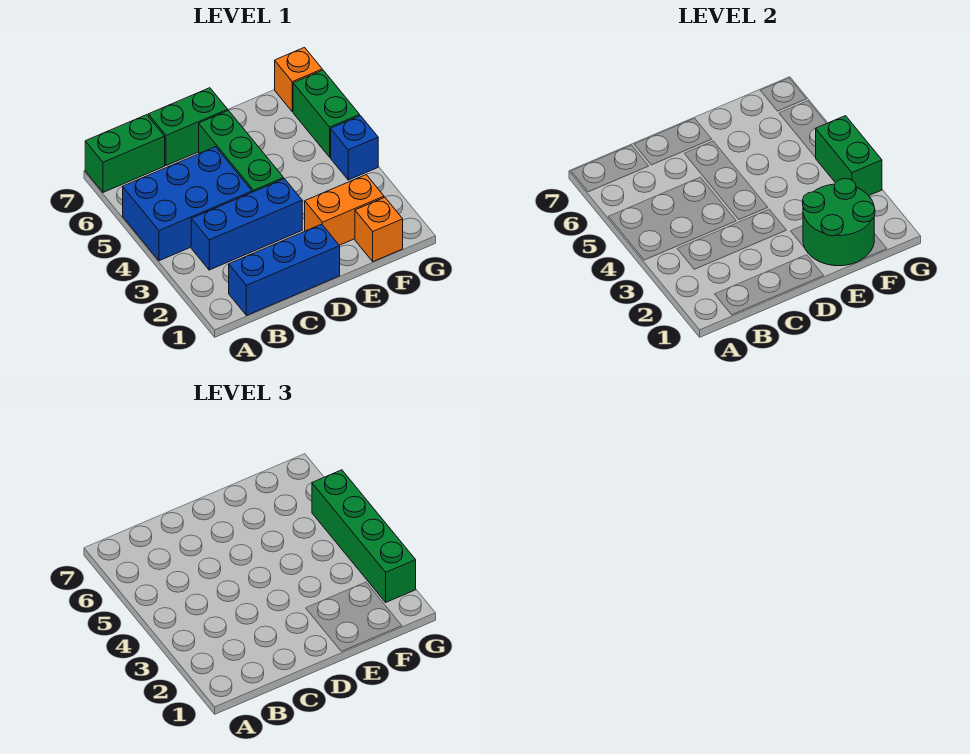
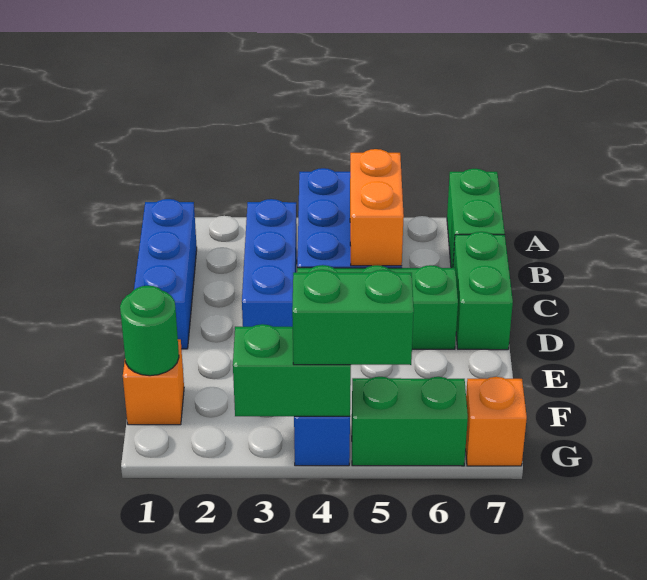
green round brick E1:F2 level 2 -> green round brick F1 level 2
orange brick E2:F2 level 1 -> orange brick B5:C5 level 2
green brick G2:G5 level 3 -> green brick G4:G5 level 3

